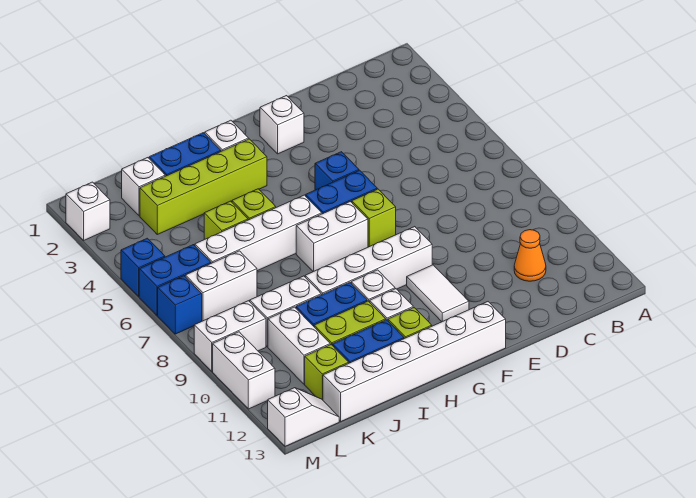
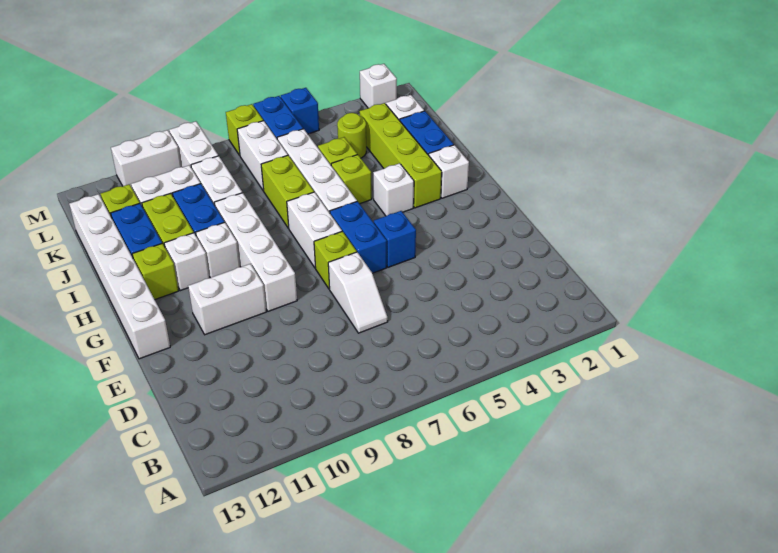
orange cone C11 level 1 -> none
white brick F2 level 1 -> white brick H4 level 1
white tile F10:F11 level 1 -> white brick F10:F11 level 1
none -> lime brick I7:J7 level 1
none -> lime round brick K4 level 1
white slope L13:M13 level 1 top M -> white slope D7:E7 level 1 top E
blue brick M7 level 1 -> lime brick M7 level 1

